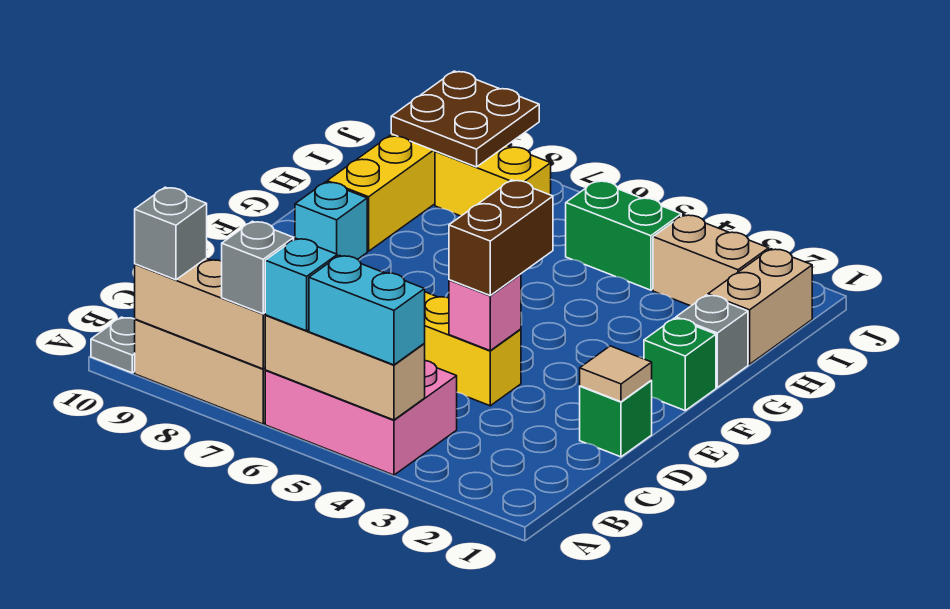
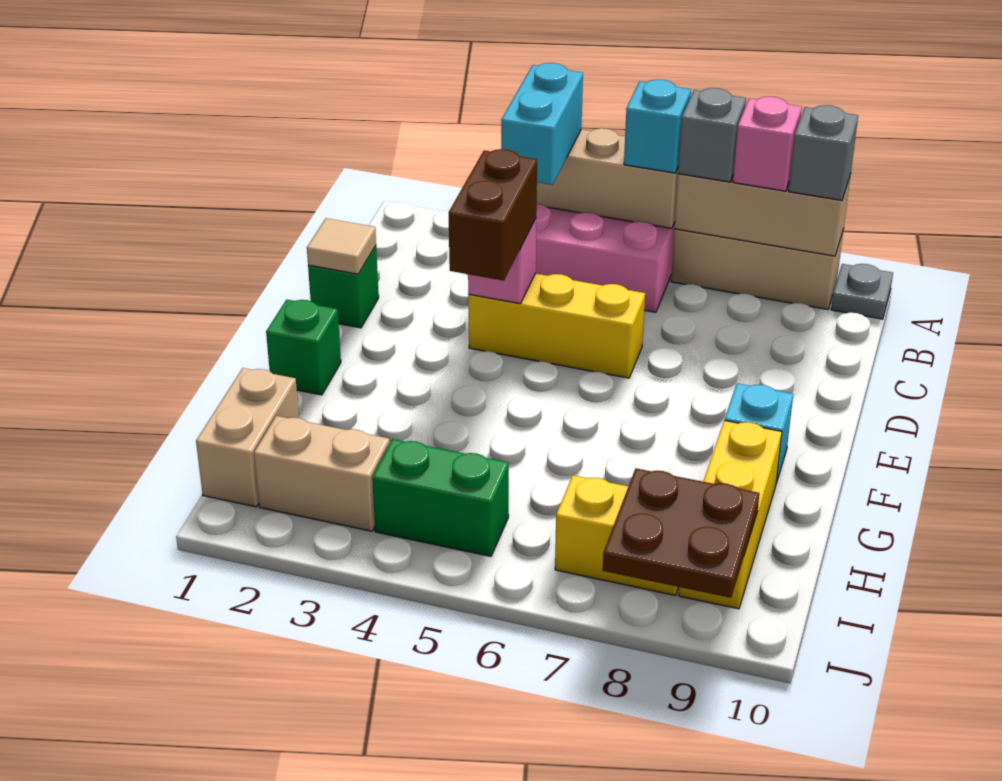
cyan brick A4:A5 level 3 -> cyan brick A4:B4 level 3
none -> pink brick A8 level 3
grey brick G1 level 1 -> none

